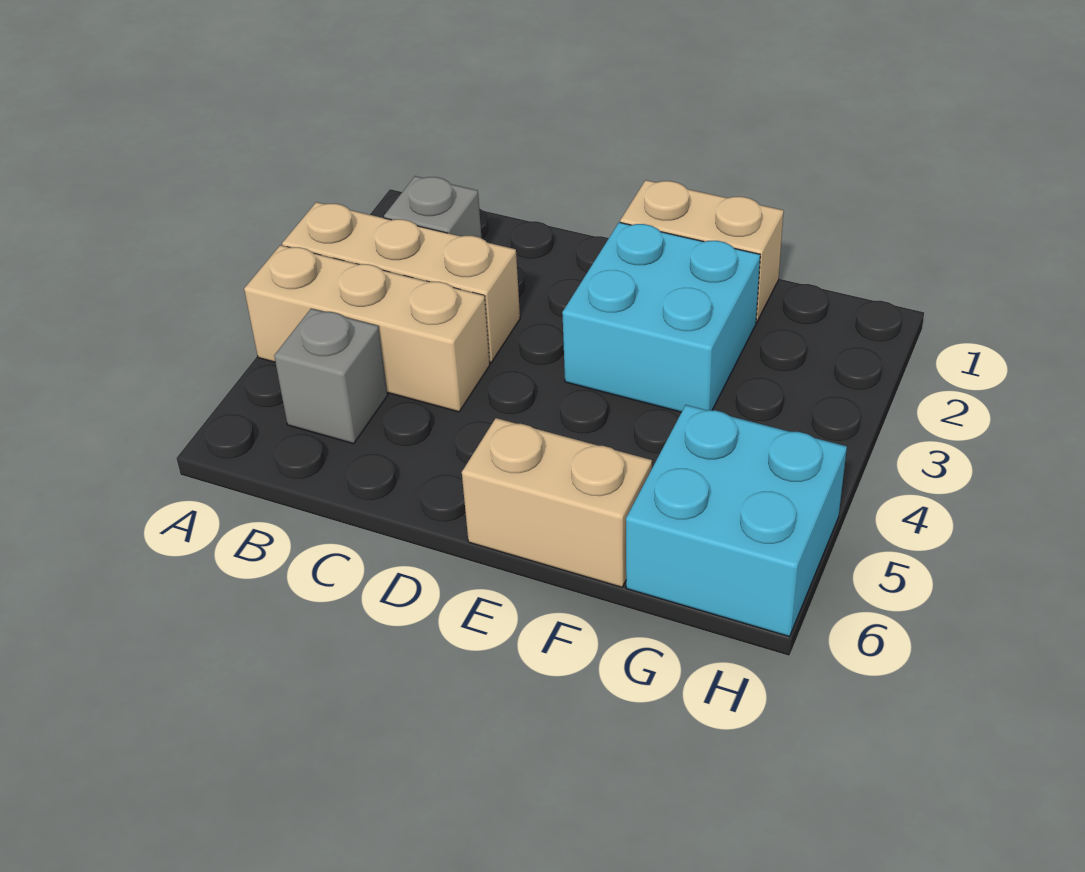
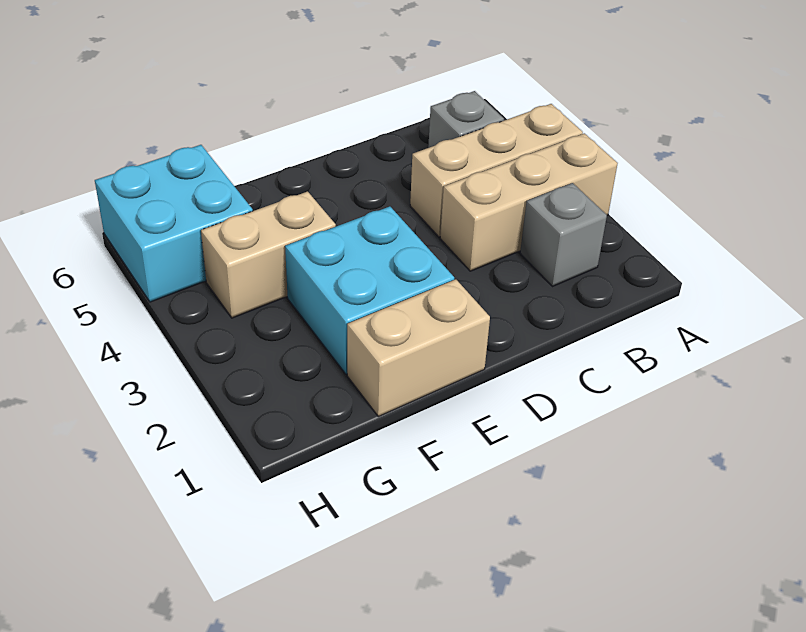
tan brick E6:F6 level 1 -> tan brick F4:G4 level 1

